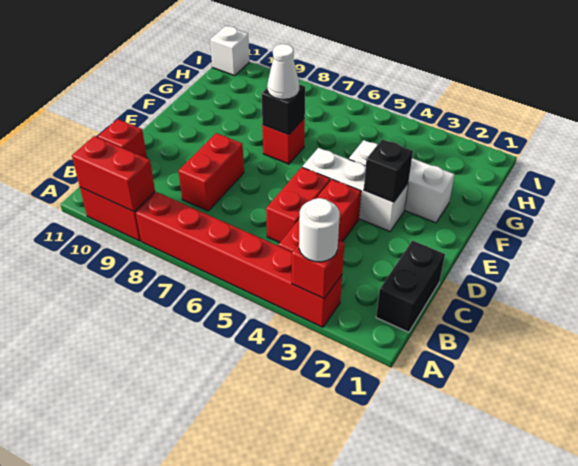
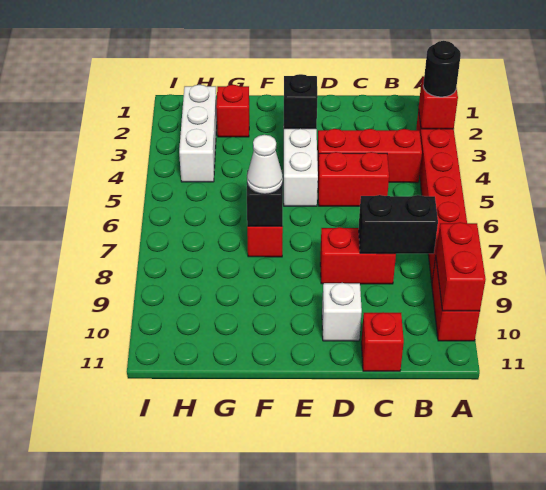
white round brick A3 level 3 -> black round brick A3 level 3
black brick B1:C1 level 1 -> black brick B8:C8 level 2
white brick F2:F4 level 1 -> white brick H2:H4 level 1
none -> red brick G2 level 1
white brick I11 level 1 -> white brick D10 level 1

